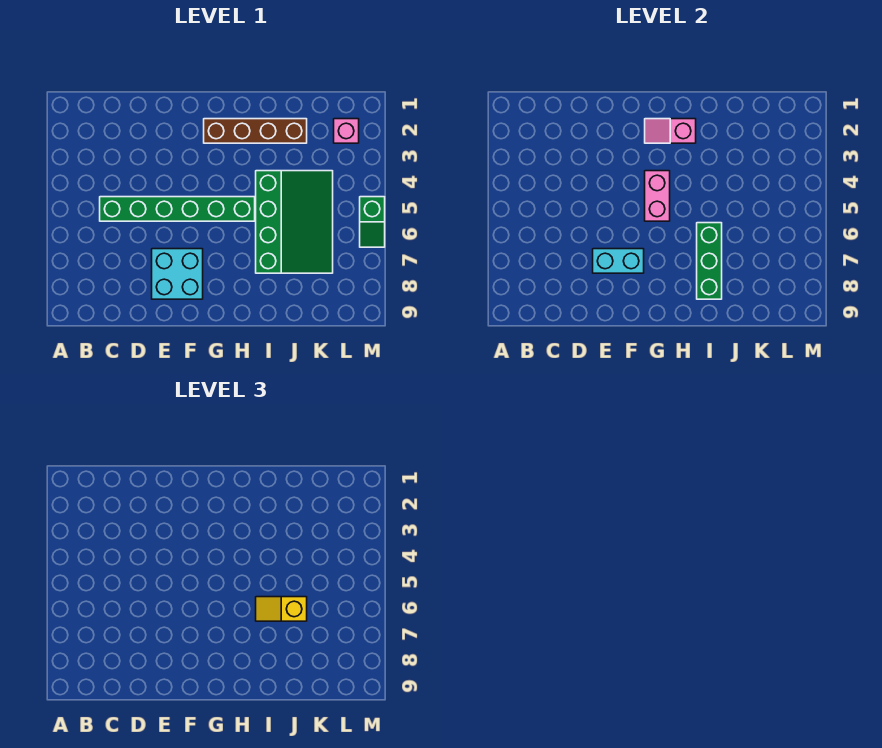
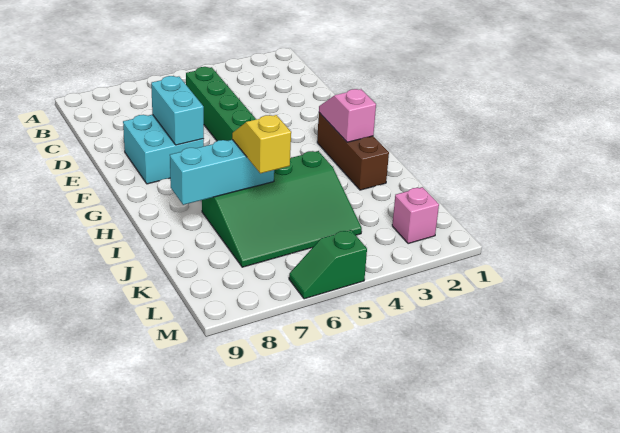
brown brick G2:J2 level 1 -> brown brick G2:I2 level 1
pink brick G4:G5 level 2 -> none
green brick I6:I8 level 2 -> cyan brick I6:I8 level 2

